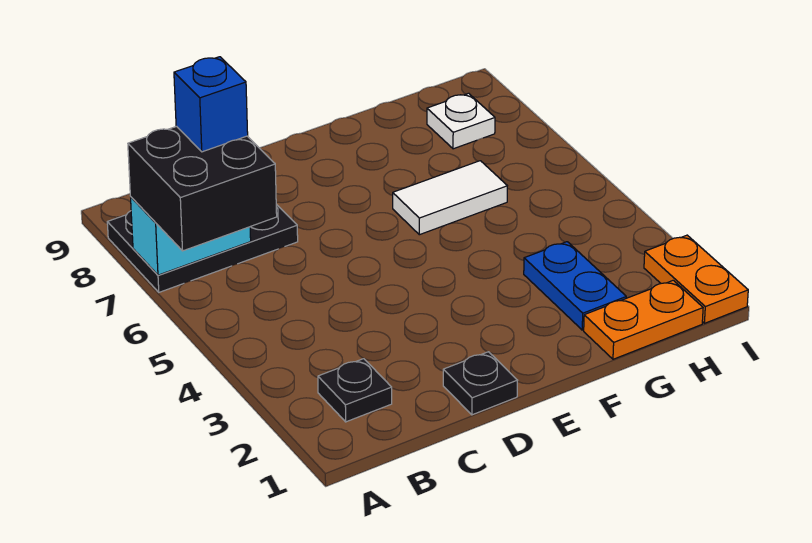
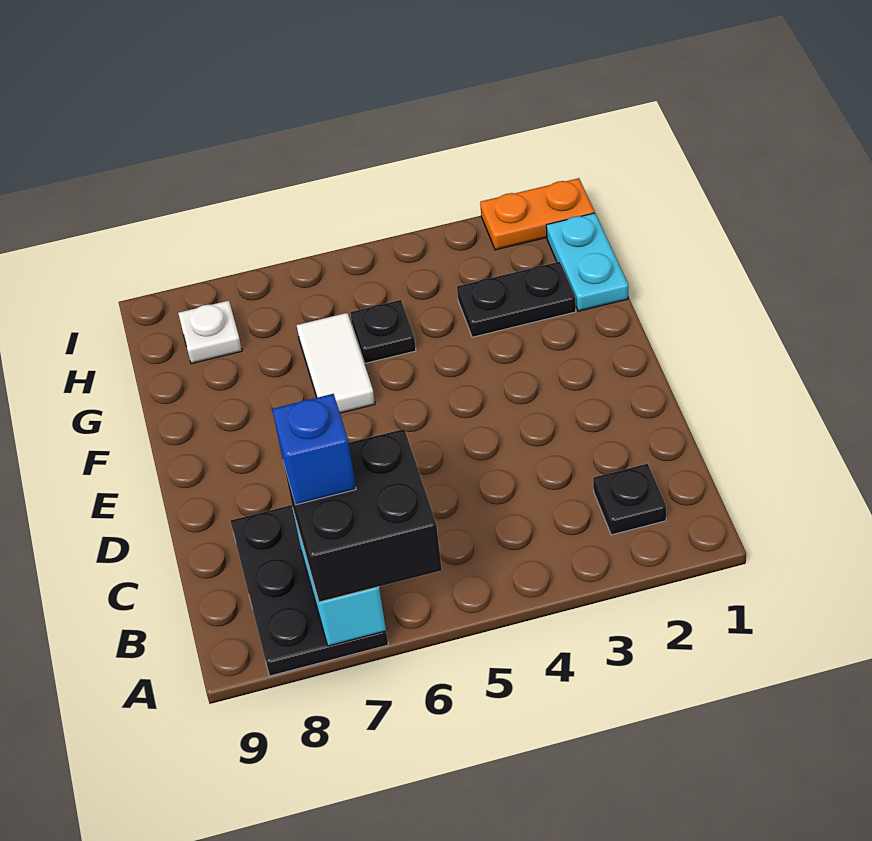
black plate D1 level 1 -> black plate G5 level 1
orange plate G1:H1 level 1 -> cyan plate G1:H1 level 1
blue plate G2:G3 level 1 -> black plate G2:G3 level 1

